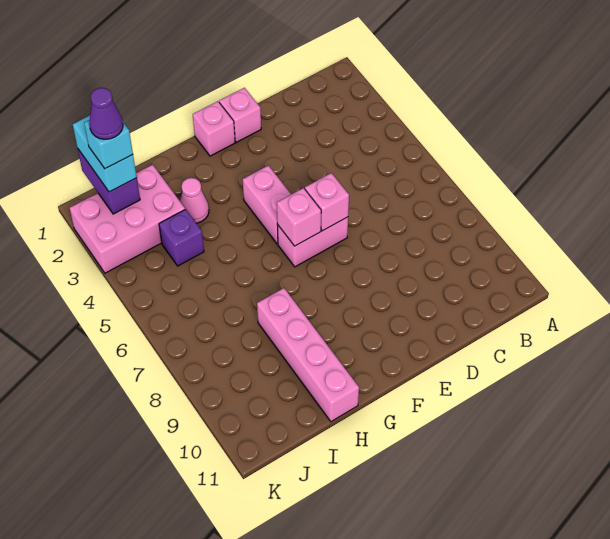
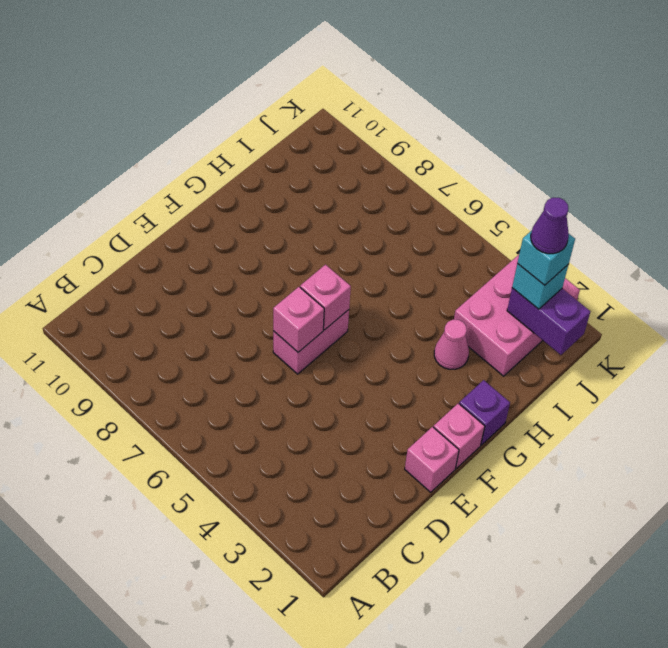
pink brick F4:F5 level 1 -> none
pink brick H8:H11 level 1 -> none
purple brick I4 level 1 -> purple brick G1 level 1
cyan brick J1:J2 level 3 -> cyan brick J2 level 3

